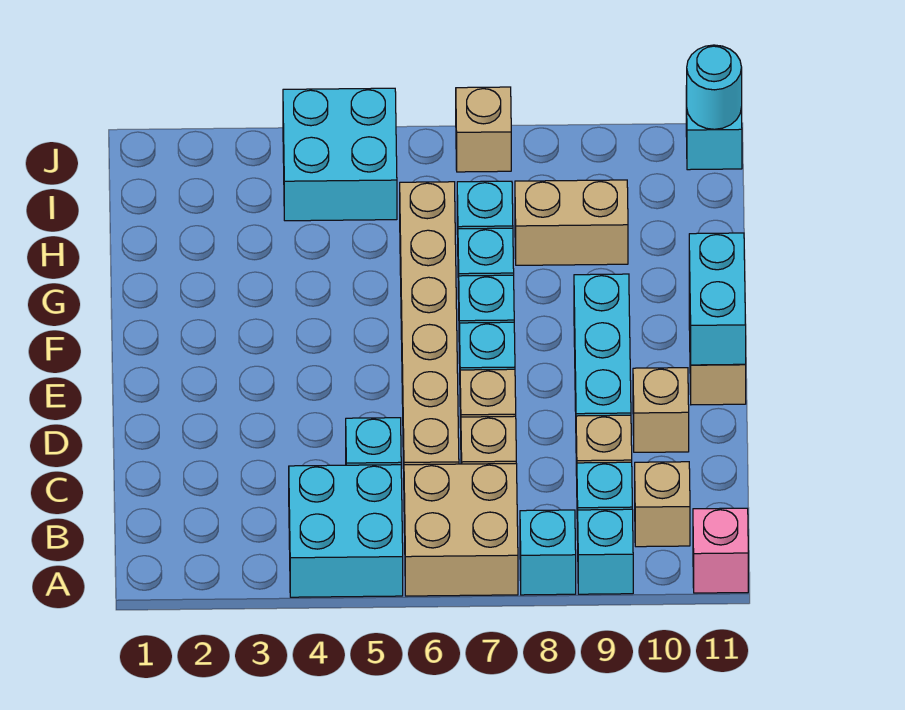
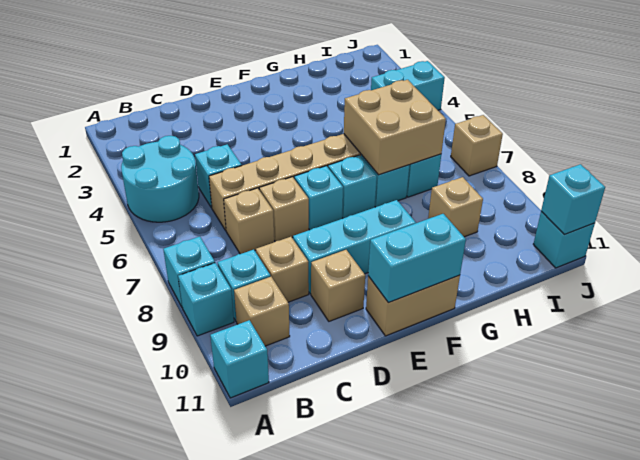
cyan brick A4:B5 level 1 -> cyan round brick A4:B5 level 1
tan brick A6:B7 level 1 -> tan brick G6:H7 level 2
pink brick A11 level 1 -> cyan brick A11 level 1
tan brick H8:H9 level 1 -> tan brick H9 level 1
cyan brick I4:J5 level 1 -> cyan brick I4:J4 level 1
cyan round brick J11 level 2 -> cyan brick J11 level 2

